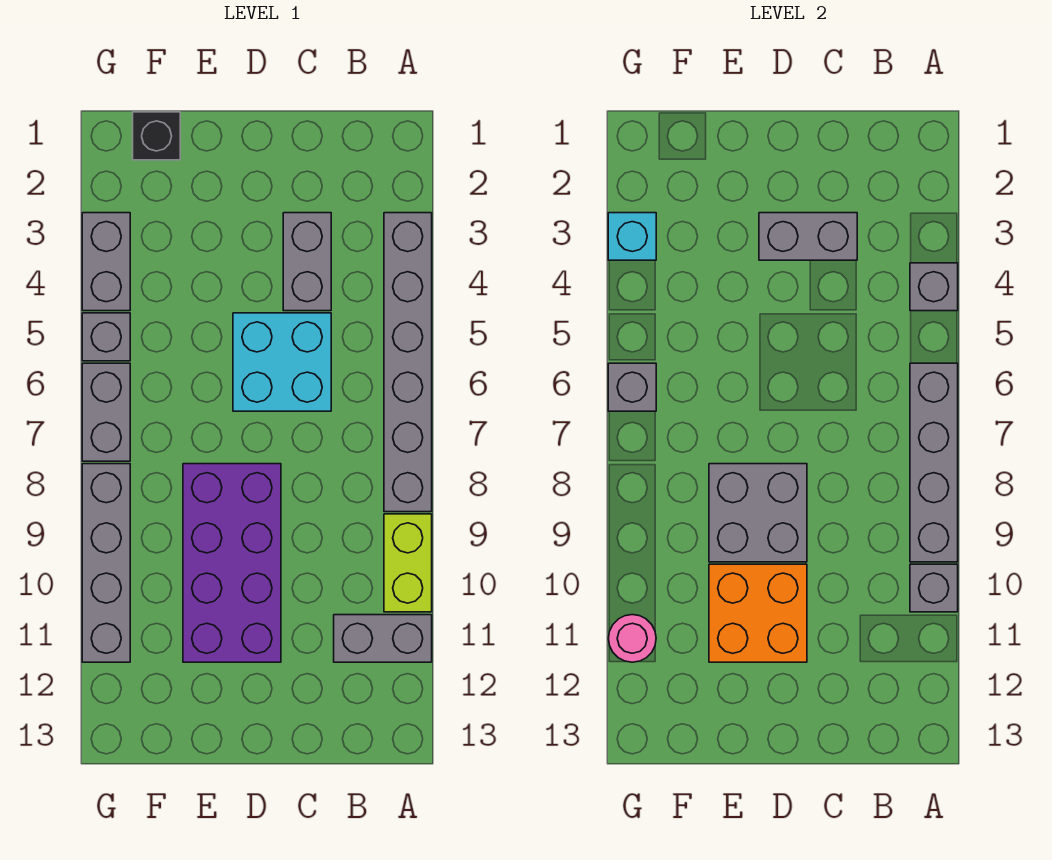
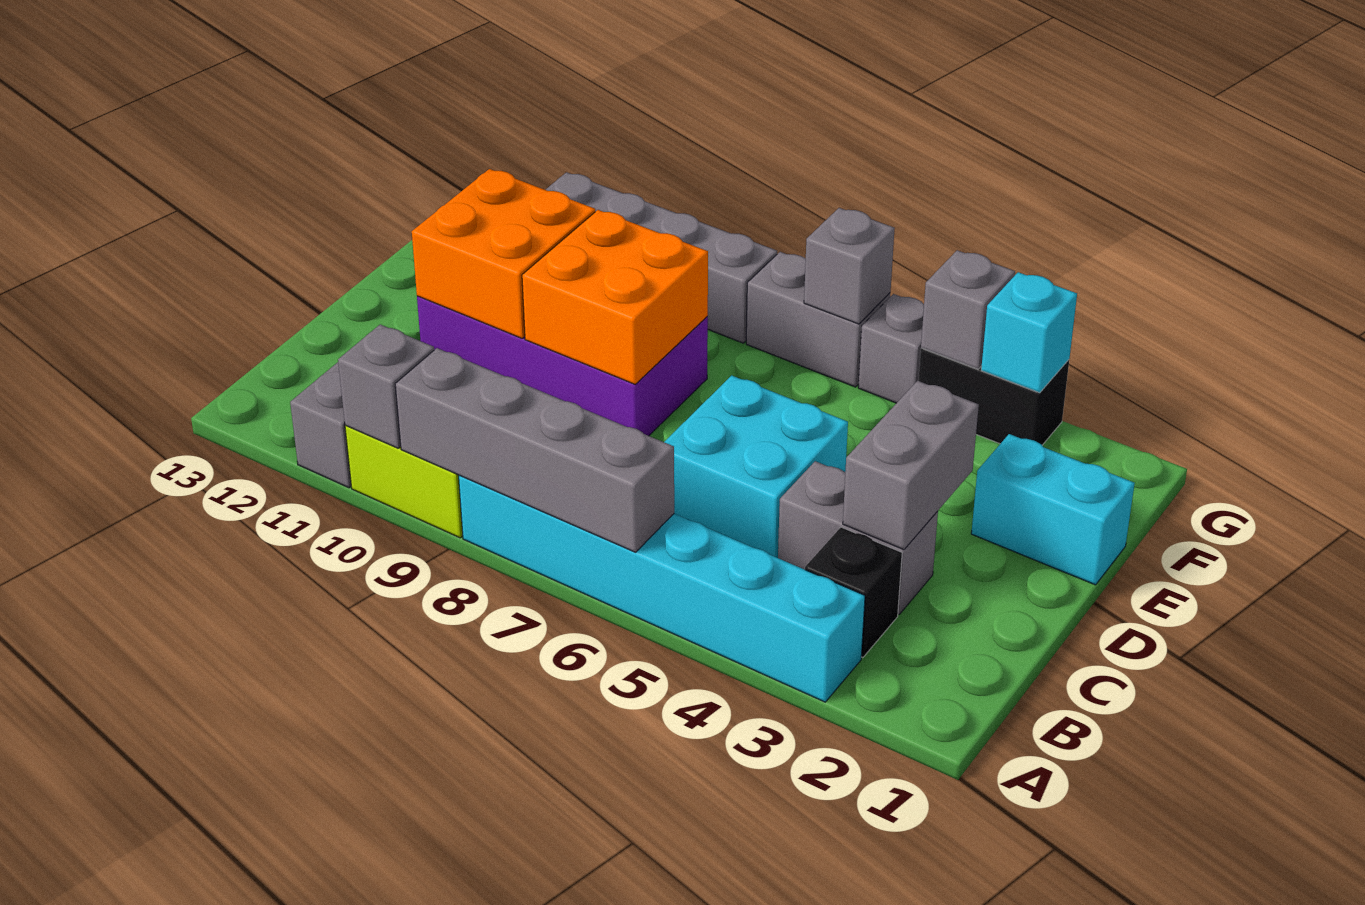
grey brick A3:A8 level 1 -> cyan brick A3:A8 level 1
grey brick A4 level 2 -> grey brick G4 level 2
grey brick D8:E9 level 2 -> orange brick D8:E9 level 2
none -> cyan brick E1:E2 level 1
black brick F1 level 1 -> black brick B3 level 1
grey brick G3:G4 level 1 -> black brick G3:G4 level 1
pink round brick G11 level 2 -> none

